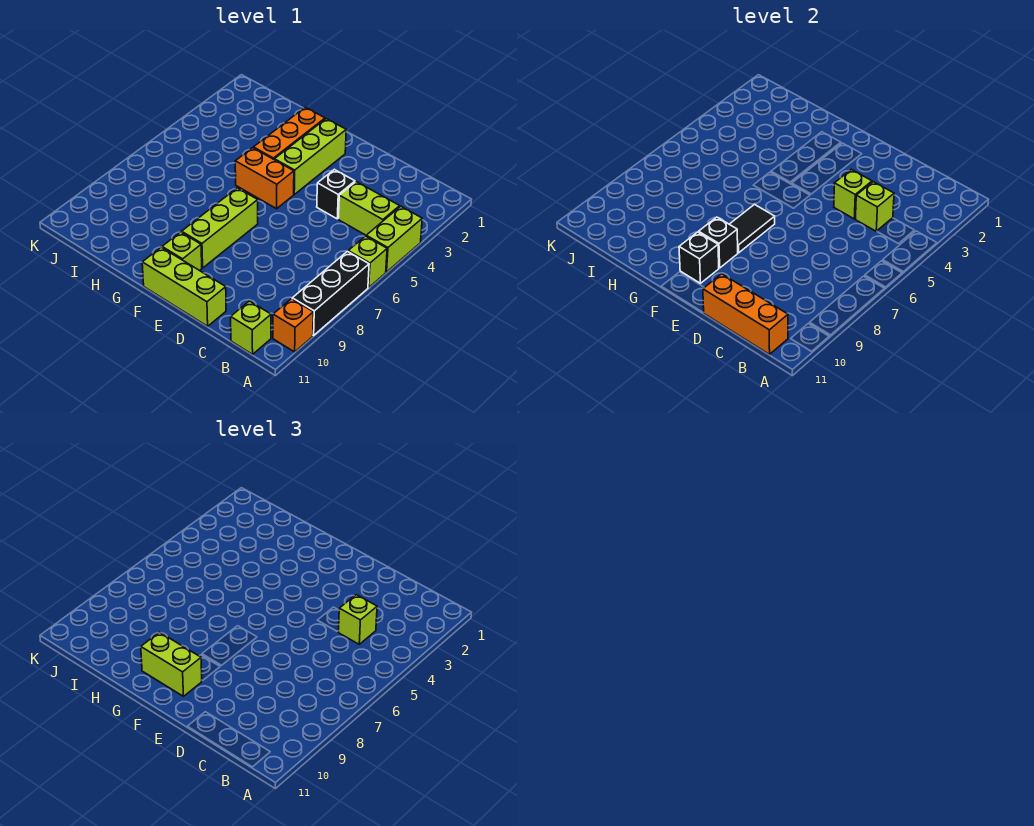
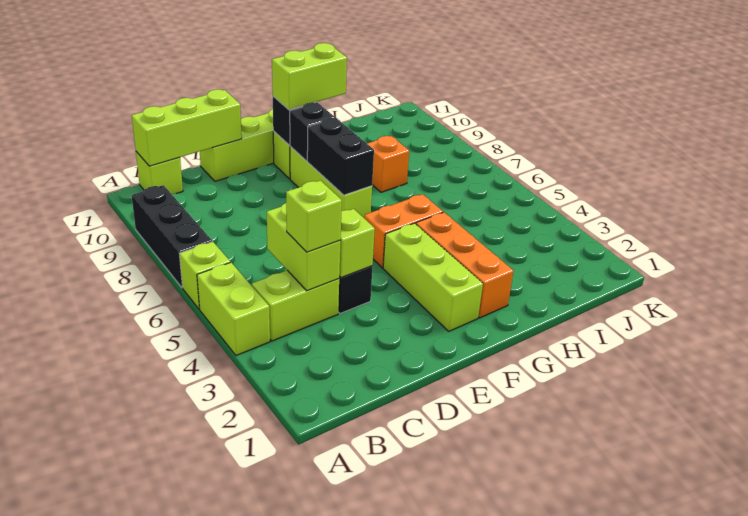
orange brick A10 level 1 -> orange brick H8 level 1
orange brick B11:D11 level 2 -> lime brick B11:D11 level 2
lime brick C4 level 2 -> lime brick C4:C5 level 2
black tile F7:F8 level 2 -> black brick F7:F8 level 2

